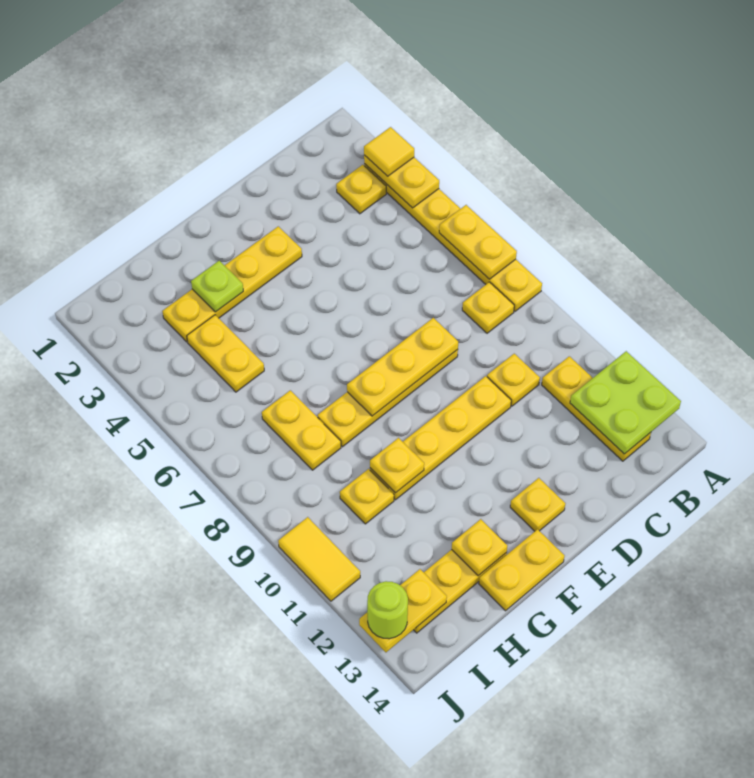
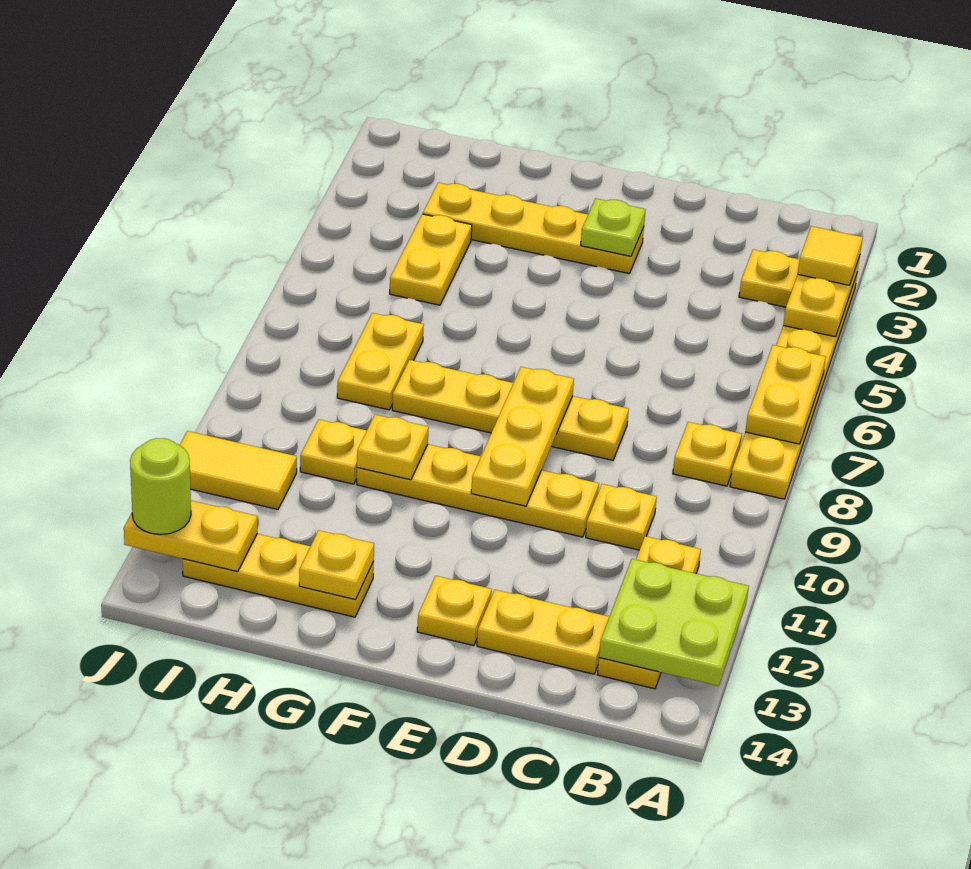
yellow plate D8:F8 level 2 -> yellow plate E8:E10 level 2
yellow plate F14:G14 level 1 -> yellow plate C13:D13 level 1
lime plate G3 level 2 -> lime plate E3 level 2
yellow tile J10:J11 level 1 -> yellow tile I11:J11 level 1

